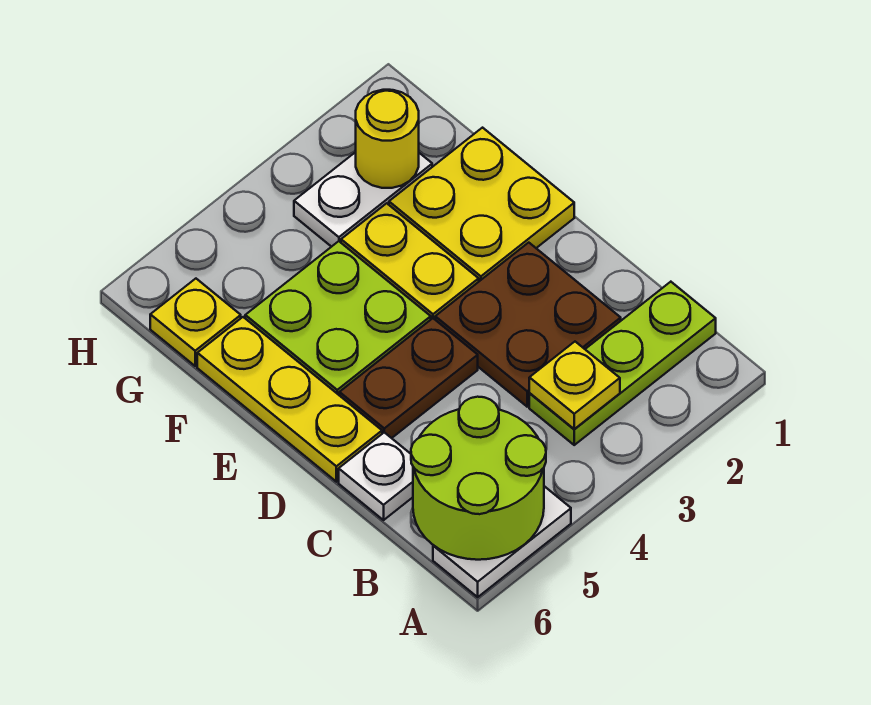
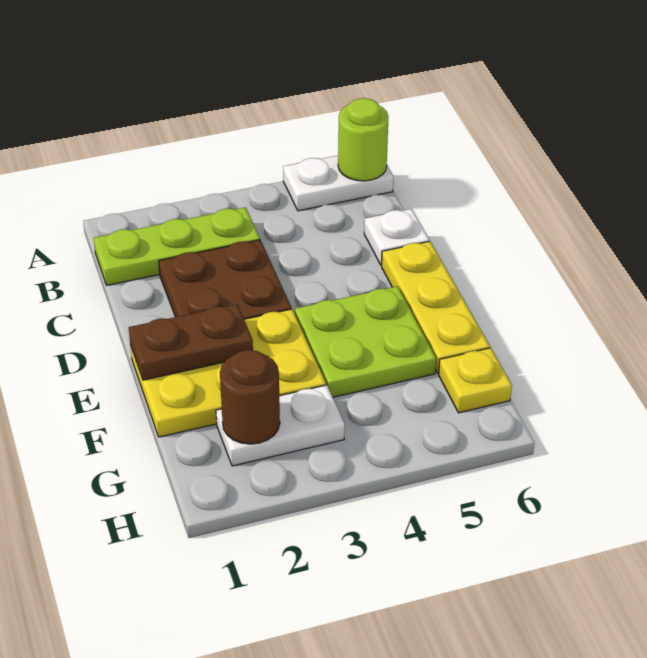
lime round brick A5:B6 level 2 -> lime round brick A6 level 2
yellow plate B3 level 2 -> none
brown plate D4:D5 level 1 -> brown plate E1:E2 level 2
yellow round brick G2 level 2 -> brown round brick G2 level 2

